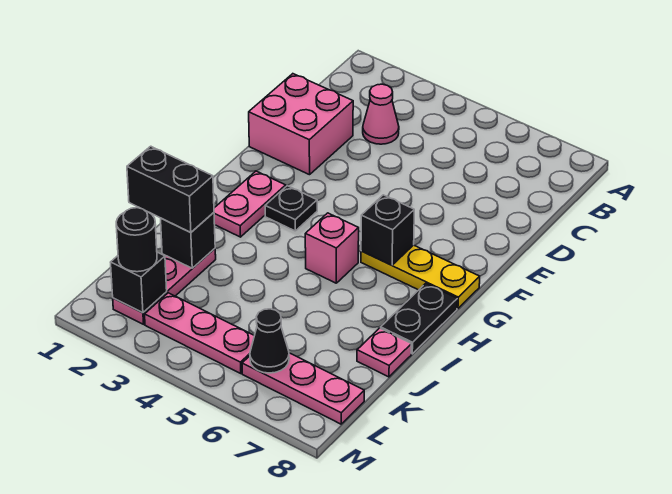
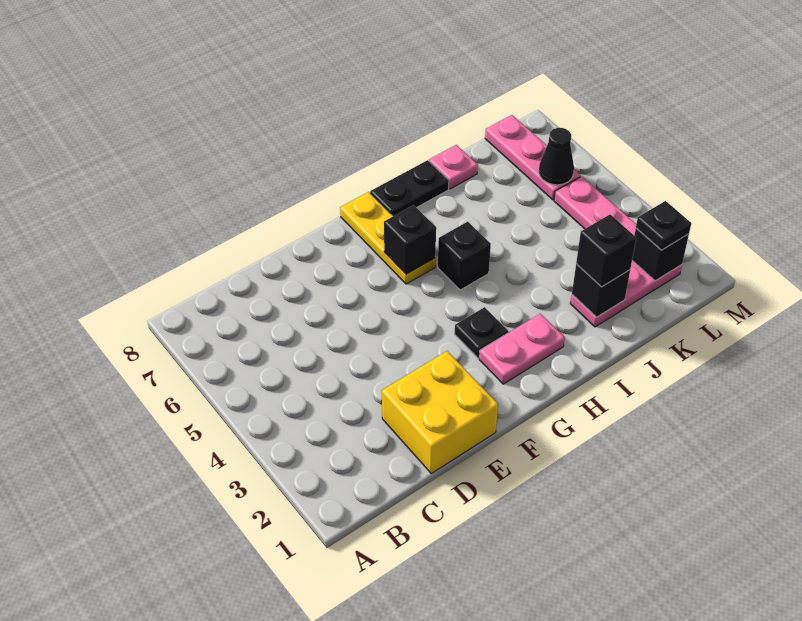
pink cone C3 level 1 -> none
pink brick D1:E2 level 1 -> yellow brick D1:E2 level 1
pink brick H5 level 1 -> black brick H5 level 1
black brick J1:J2 level 3 -> black brick J2 level 3
black round brick L2 level 3 -> black plate L2 level 3

